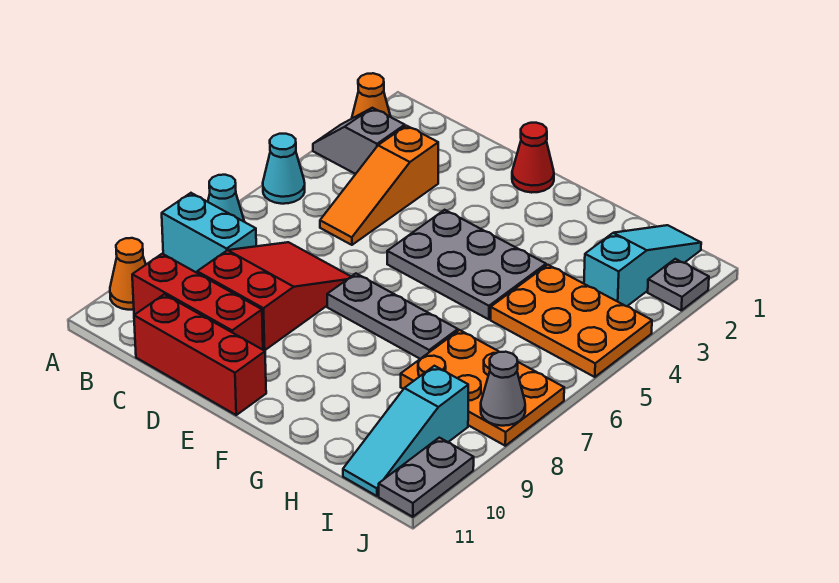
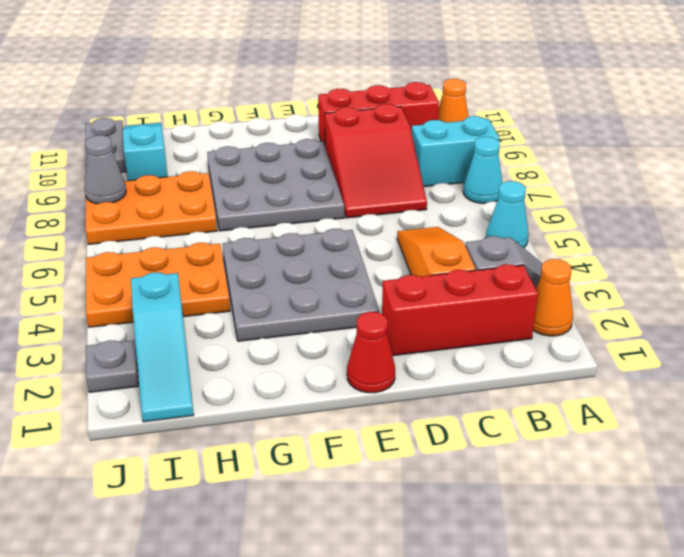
red brick C11:E11 level 1 -> red brick B2:D2 level 1
grey plate E4:G5 level 1 -> grey plate E3:G5 level 1
grey plate E7:G7 level 1 -> grey plate E7:G9 level 1

